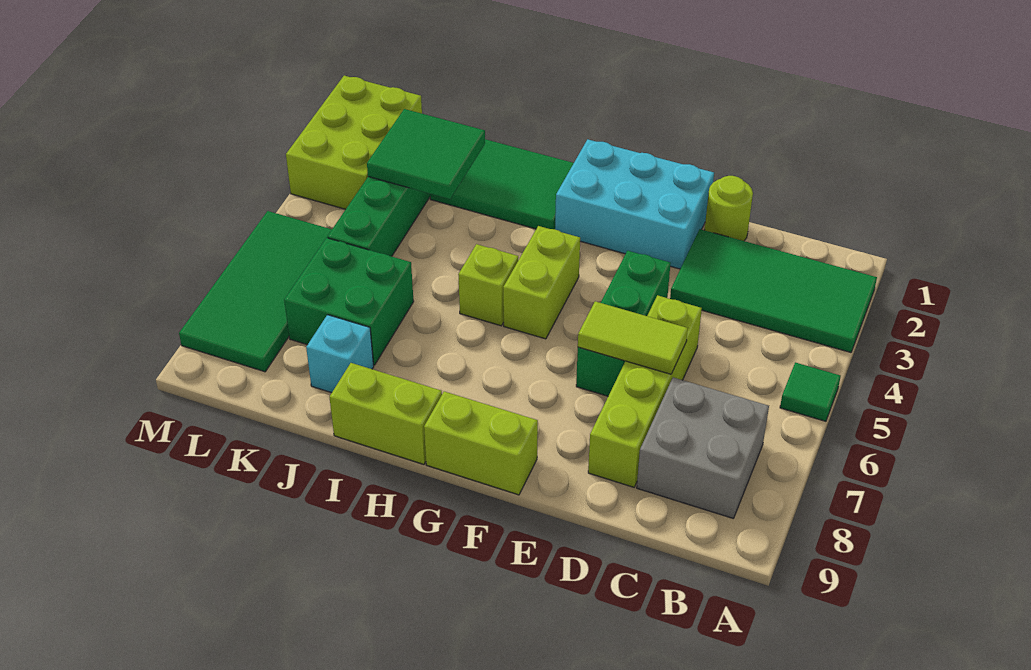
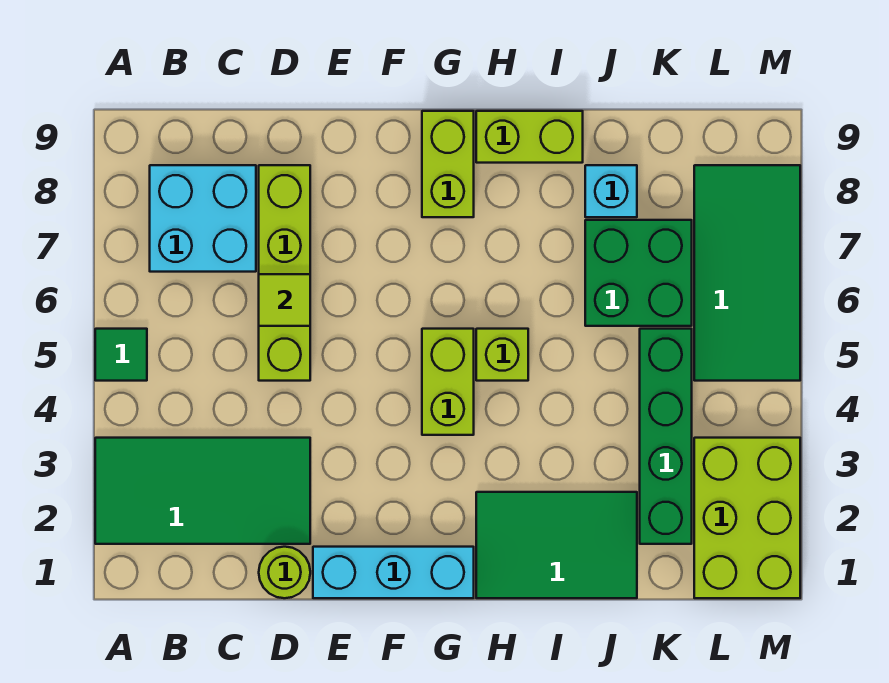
grey brick B7:C8 level 1 -> cyan brick B7:C8 level 1
lime tile D6:E6 level 2 -> lime tile D6 level 2
cyan brick E1:G2 level 1 -> cyan brick E1:G1 level 1
green brick E4:E6 level 1 -> none
lime brick F9:G9 level 1 -> lime brick G8:G9 level 1
green tile J2:K3 level 2 -> none

